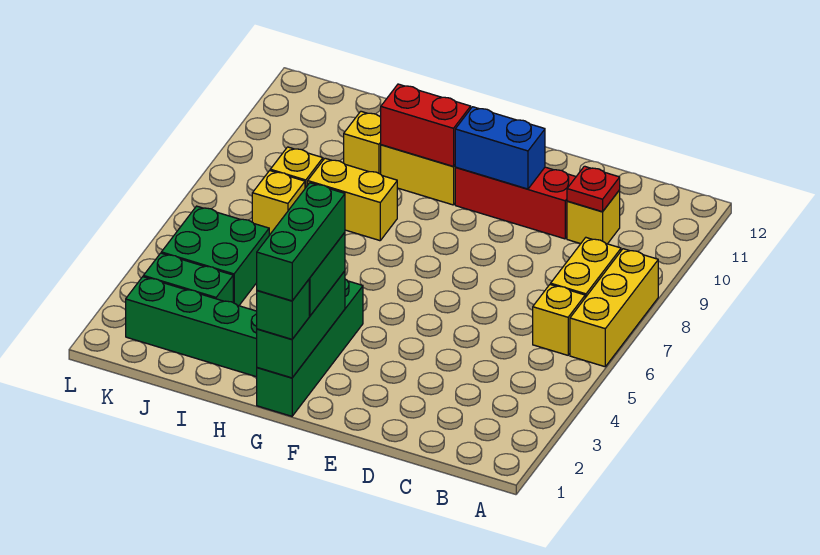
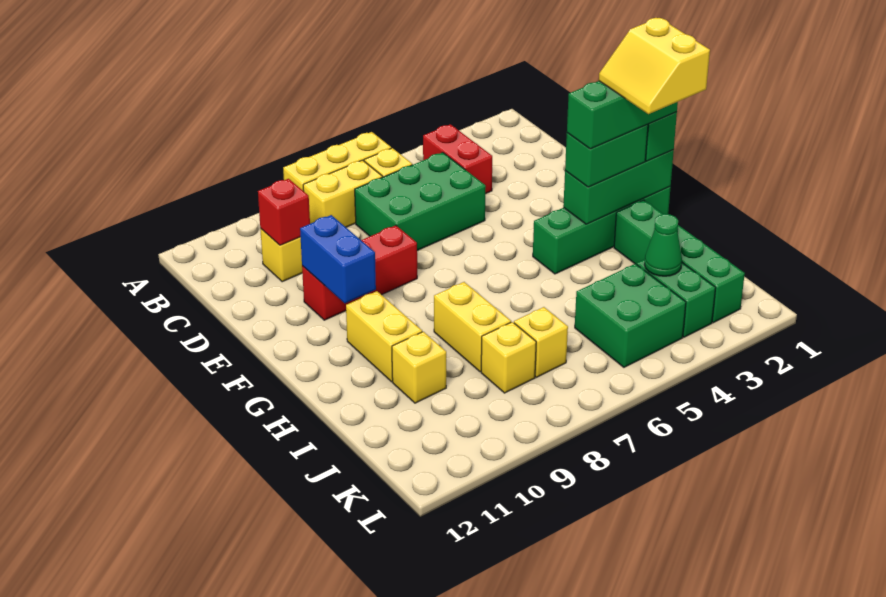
none -> green brick C5:D7 level 1
red plate C10 level 2 -> red brick C10 level 2
red brick D10:F10 level 1 -> red brick E8:E10 level 1
none -> yellow slope G1:H2 level 5 top 1
red brick G10:H10 level 2 -> red brick B4:C4 level 1
none -> green cone J3 level 2

